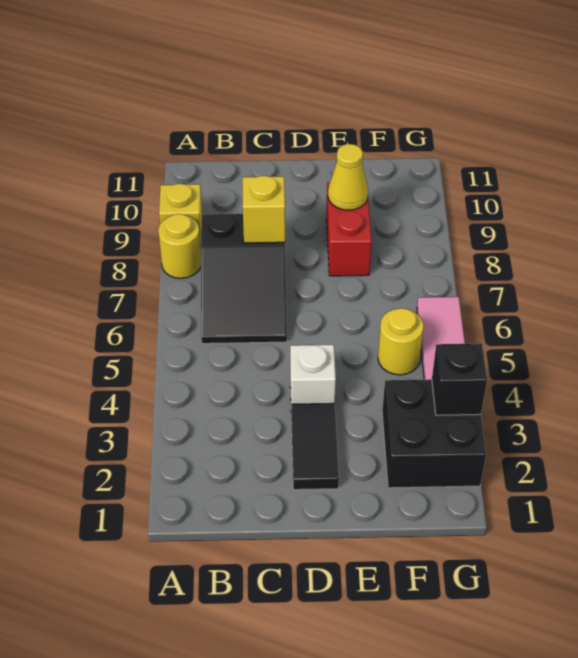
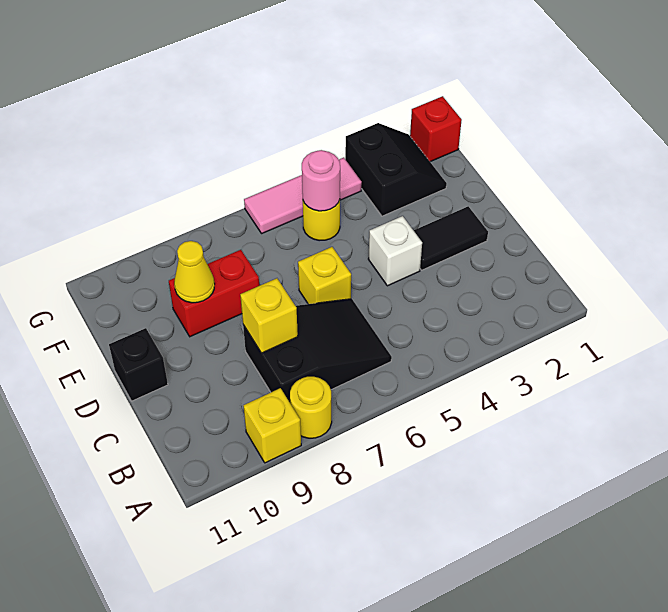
none -> yellow brick D6 level 1
black brick F2:G3 level 1 -> black slope F2:G3 level 1 top 3
none -> pink round brick F5 level 2
none -> red brick G1 level 1
black brick G3 level 2 -> black brick D11 level 1

